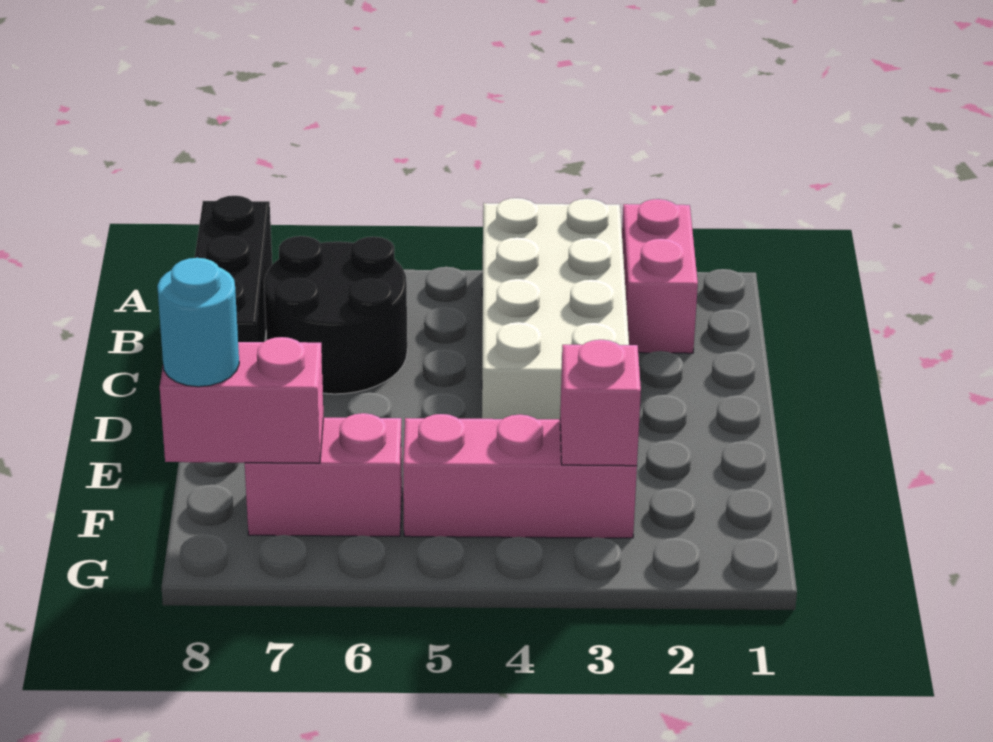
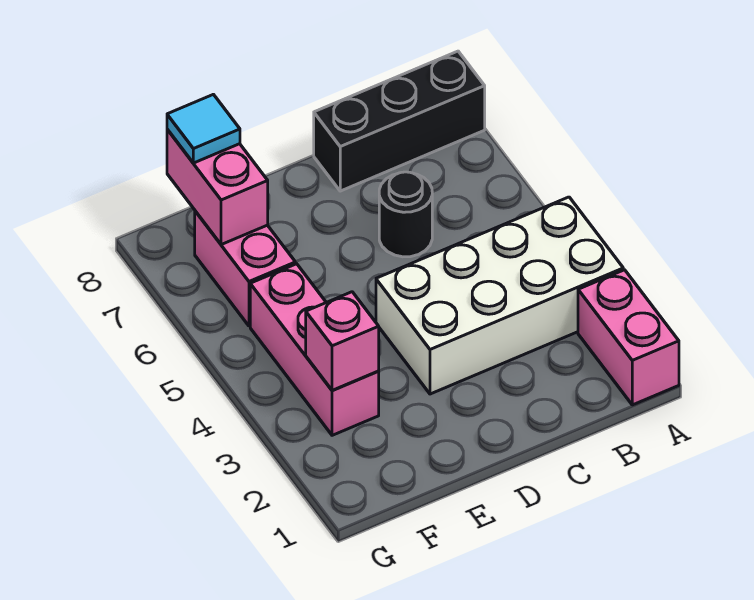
pink brick A2:B2 level 1 -> pink brick A1:A2 level 1
black round brick B6:C7 level 1 -> black round brick C6 level 1
cyan round brick F8 level 3 -> cyan tile F8 level 3

